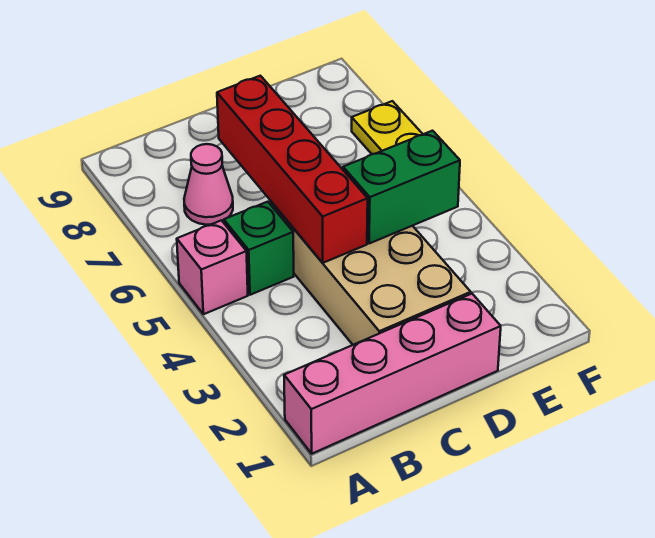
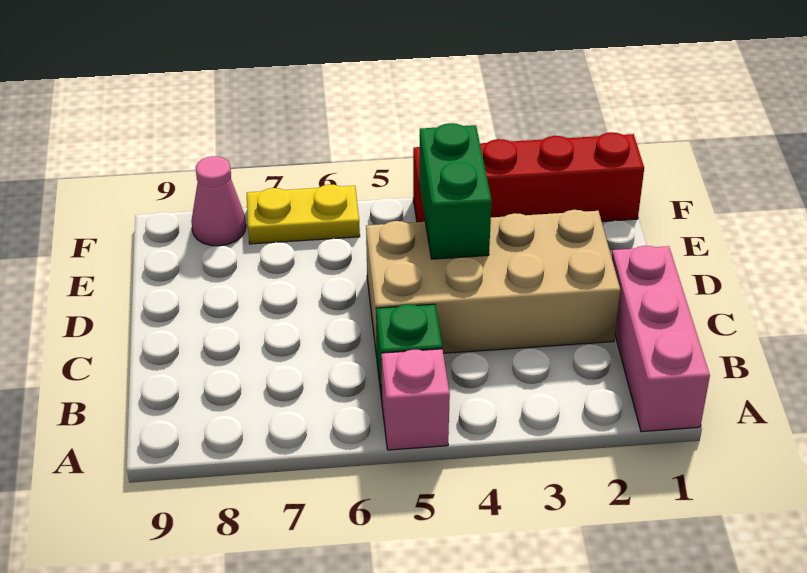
pink brick A1:D1 level 1 -> pink brick A1:C1 level 1
pink cone B7 level 1 -> pink cone F8 level 1
red brick C4:C7 level 2 -> red brick F1:F4 level 1

